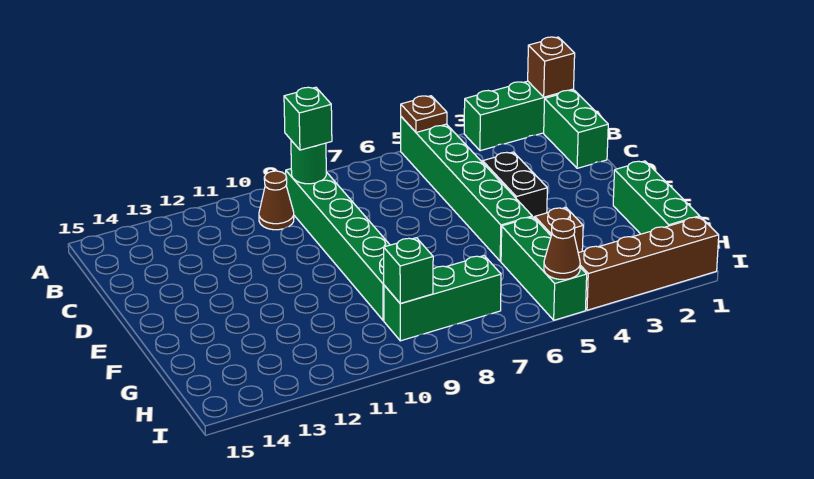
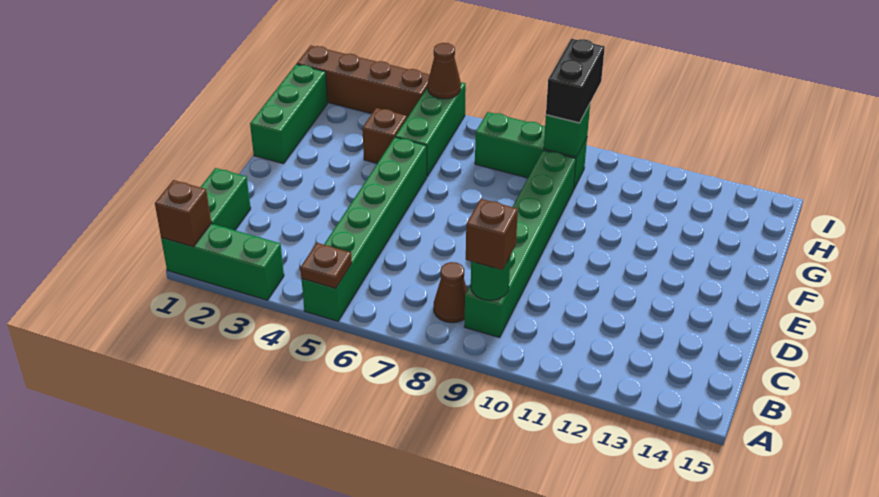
green brick B9 level 3 -> brown brick B9 level 3
brown cone B10 level 1 -> brown cone B8 level 1
black brick D4:E4 level 1 -> black brick H9:I9 level 3

